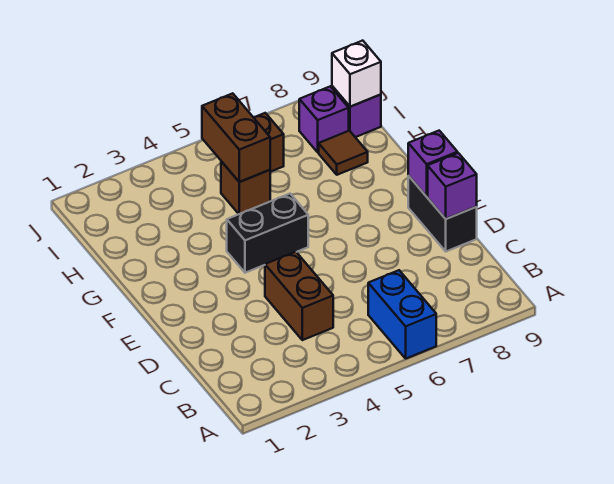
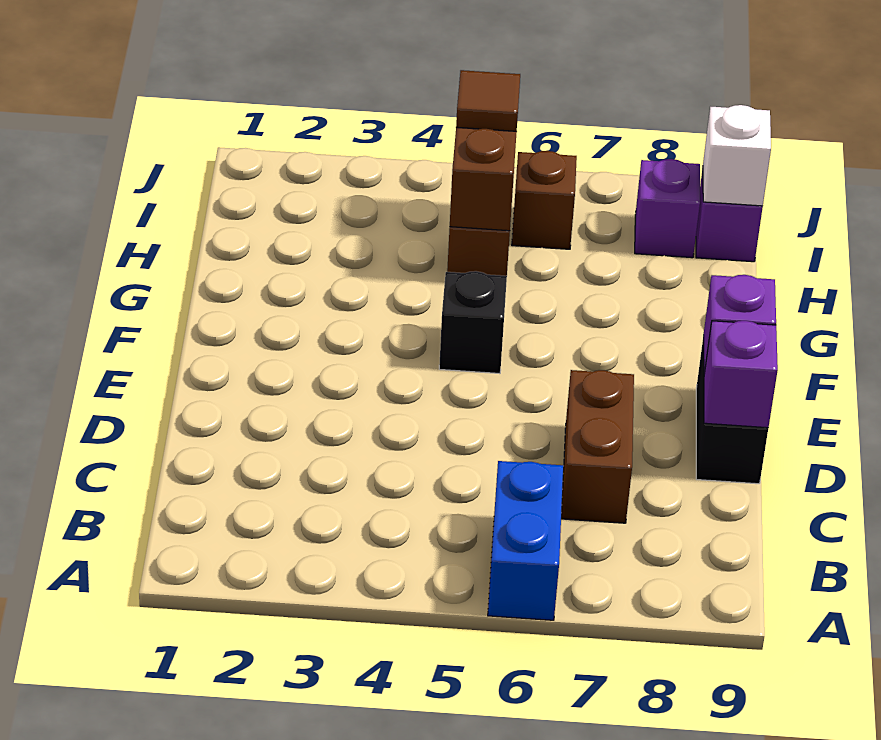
brown brick C4:D4 level 1 -> brown brick C7:D7 level 1
black brick F4:F5 level 1 -> black brick F5 level 1
brown tile H8 level 1 -> brown tile I5 level 3

